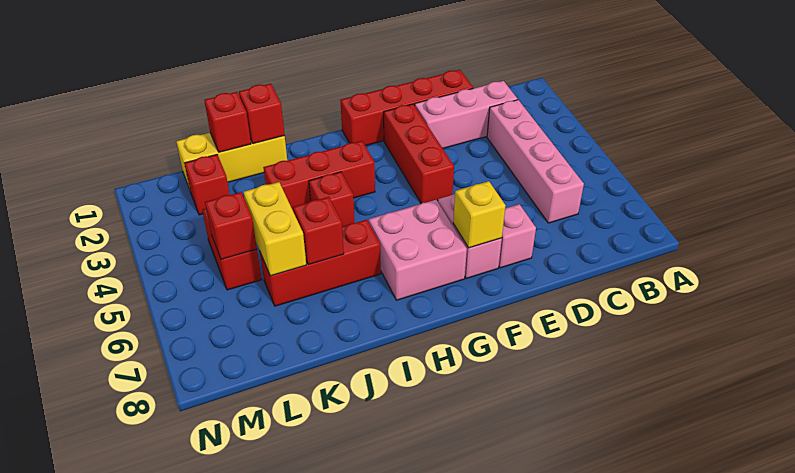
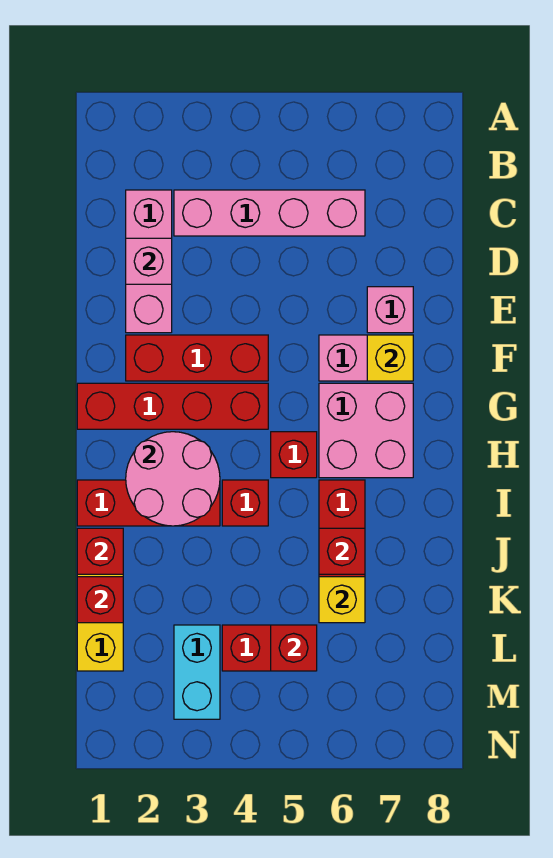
red brick D1:G1 level 1 -> red brick G1:G4 level 1
none -> pink brick D2 level 2
none -> pink round brick H2:I3 level 2
red brick H3:J3 level 1 -> red brick I1:I3 level 1
yellow brick K5:K6 level 2 -> yellow brick K6 level 2
red brick L2 level 1 -> red brick H5 level 1
none -> cyan brick L3:M3 level 1

